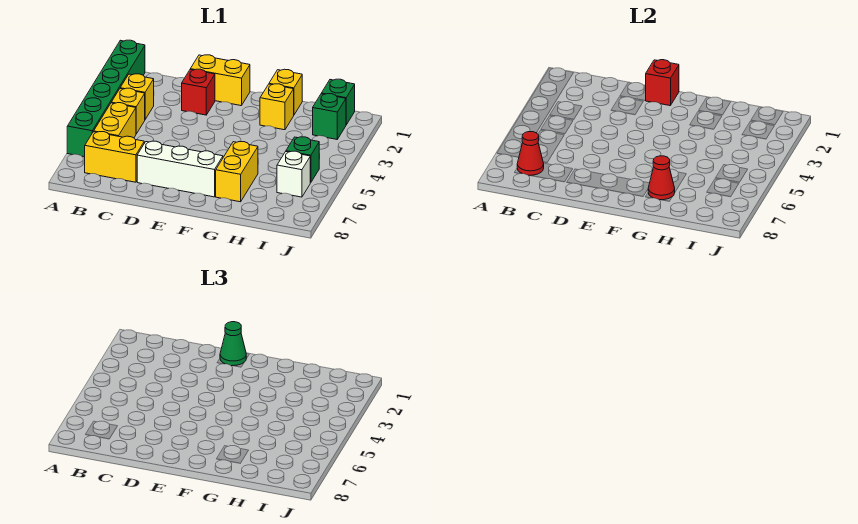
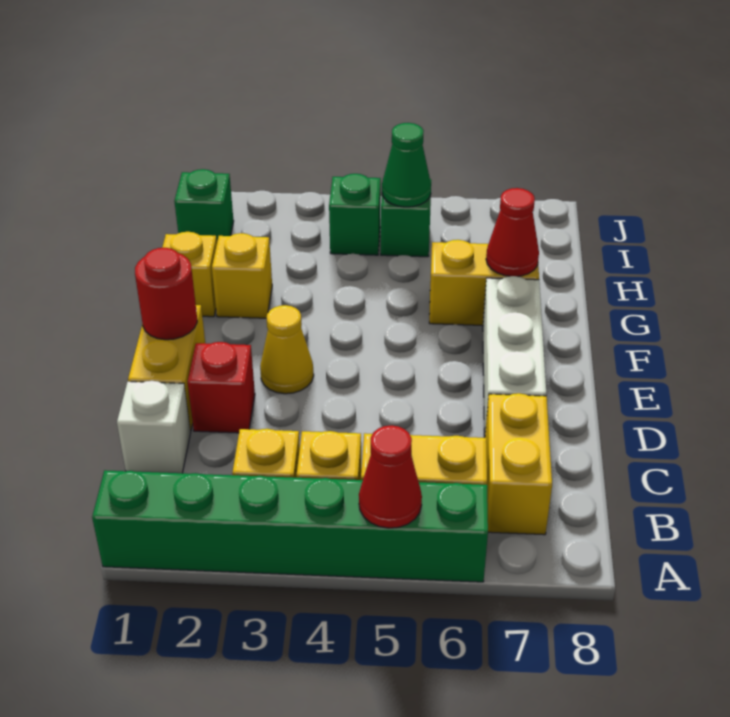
red cone B7 level 2 -> red cone A5 level 2
red brick E1 level 2 -> red round brick E1 level 2
green cone E1 level 3 -> green cone I5 level 2
none -> yellow cone E3 level 1
green brick I2 level 1 -> green brick I4 level 1
white brick I6 level 1 -> white brick C1 level 1

